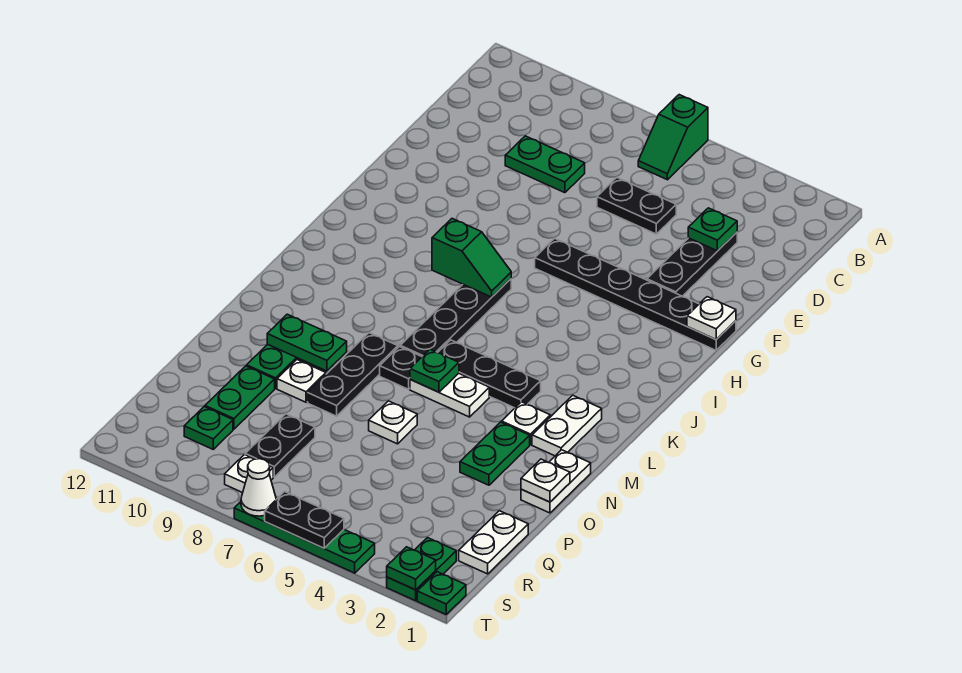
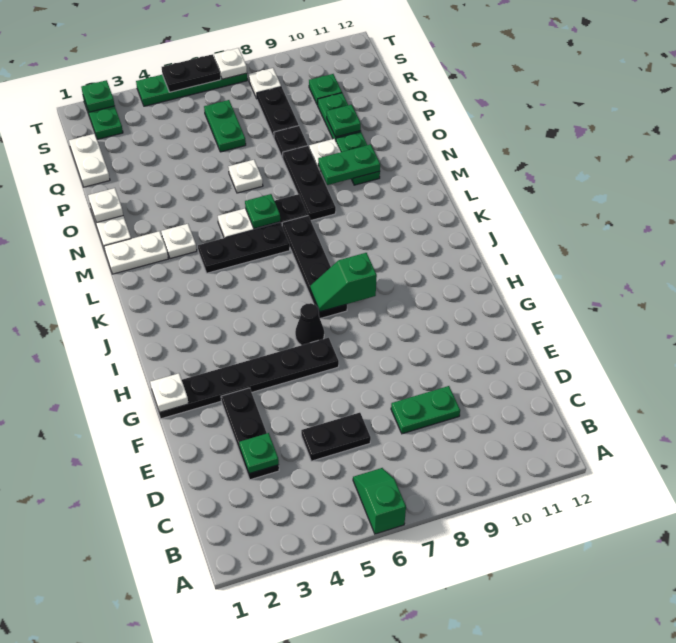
none -> black cone H6 level 1
white plate L2:M2 level 1 -> white plate M1:M2 level 1
green plate N3:O3 level 1 -> green plate Q6:R6 level 1
none -> black plate P8 level 1
green plate T1 level 1 -> green plate P10 level 2
white cone T7 level 2 -> white plate T7 level 2

